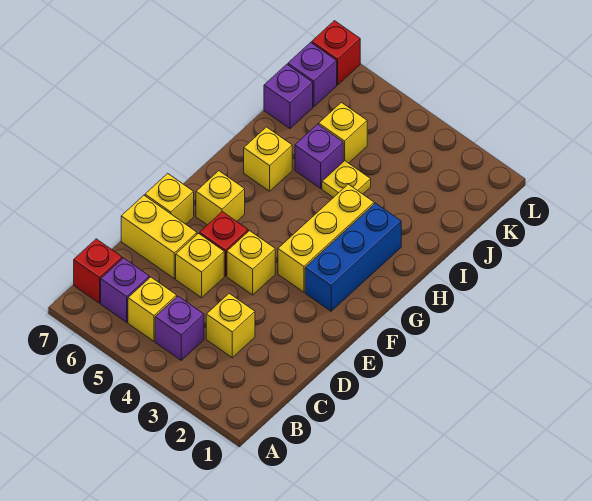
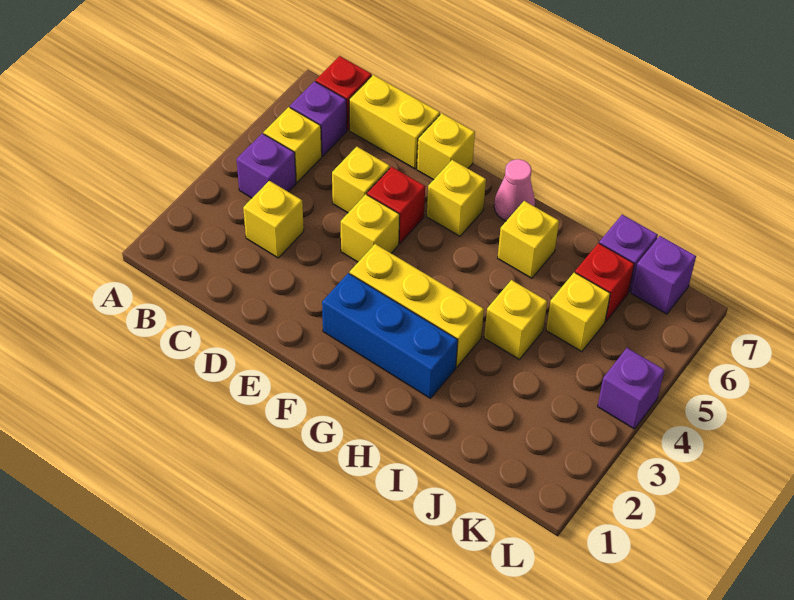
yellow brick D6:D7 level 1 -> yellow brick C7:D7 level 1
none -> pink cone G7 level 1
yellow plate I4 level 1 -> yellow brick I4 level 1
purple brick I5 level 1 -> purple brick L4 level 1
red brick L7 level 1 -> red brick J6 level 1

